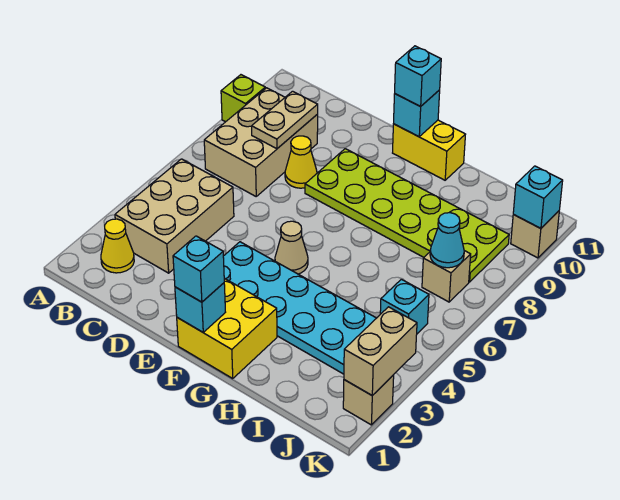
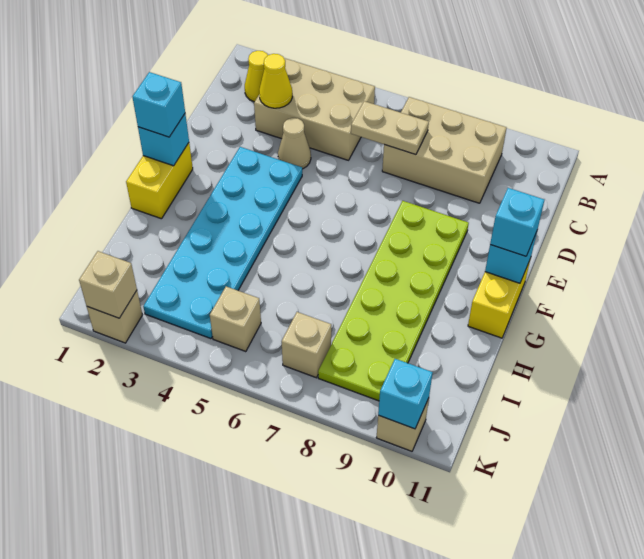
lime brick A9 level 1 -> none
tan plate C8:C9 level 2 -> tan plate C6:C7 level 2
yellow cone D8 level 1 -> yellow cone C3 level 2
yellow brick F1:G2 level 1 -> yellow brick F1:G1 level 1
tan cone F5 level 1 -> tan cone D4 level 1
cyan brick J5 level 1 -> tan brick J5 level 1
cyan cone J7 level 2 -> none
tan brick K2:K3 level 2 -> tan brick K2 level 2

